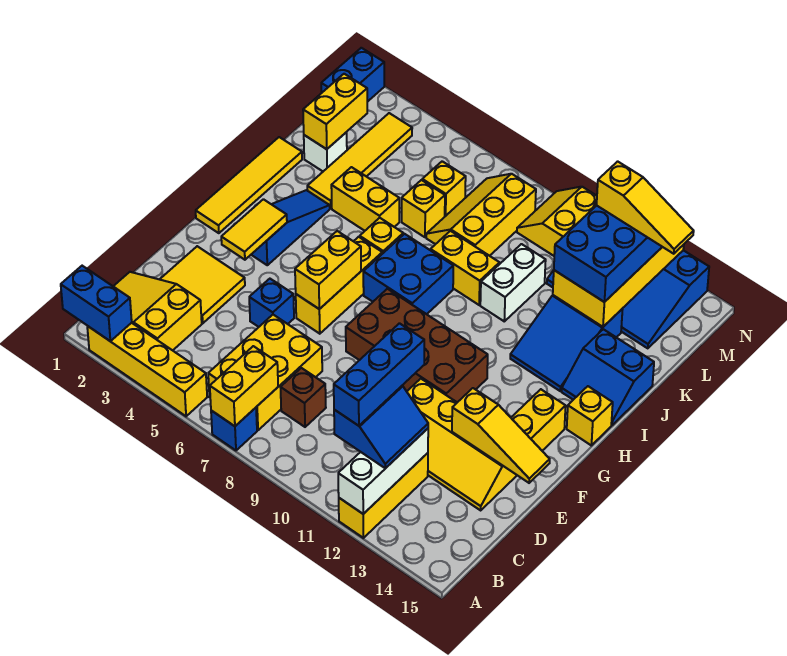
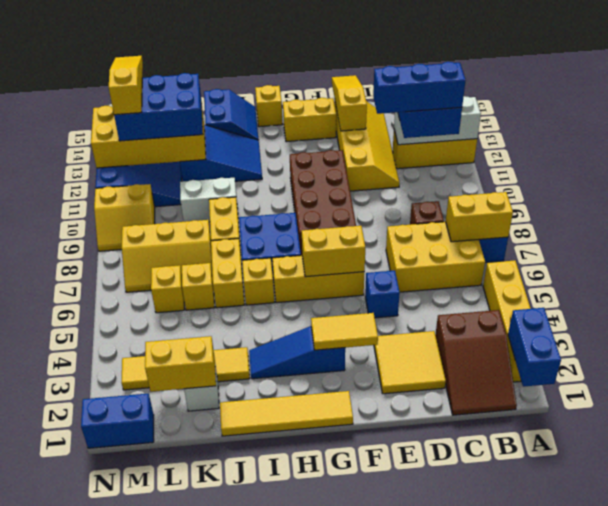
yellow slope B1:C3 level 1 top 3 -> brown slope B1:C3 level 1 top 3
yellow brick J4:J5 level 1 -> yellow brick J6:J7 level 1

